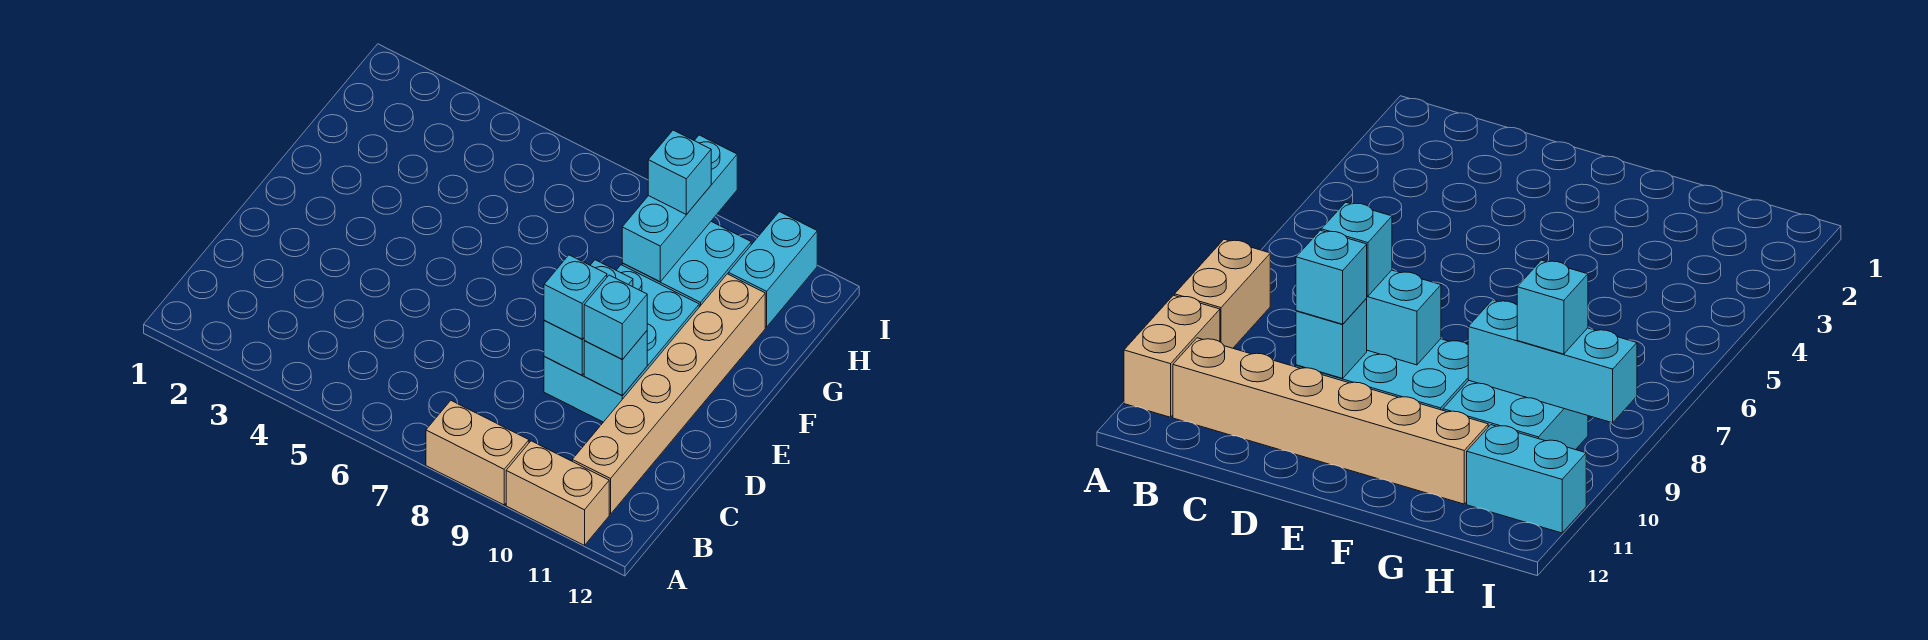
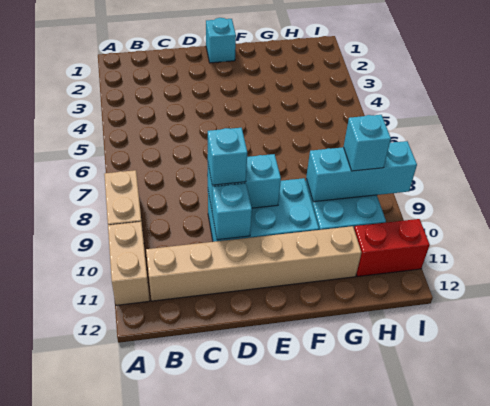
cyan brick D10 level 3 -> cyan brick E1 level 1
cyan brick H11:I11 level 1 -> red brick H11:I11 level 1

